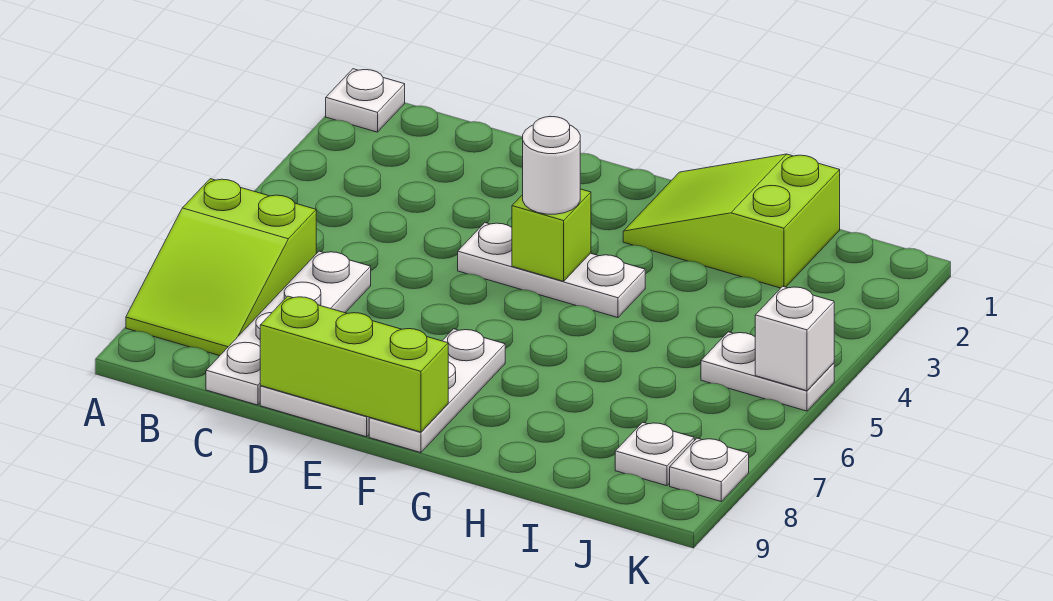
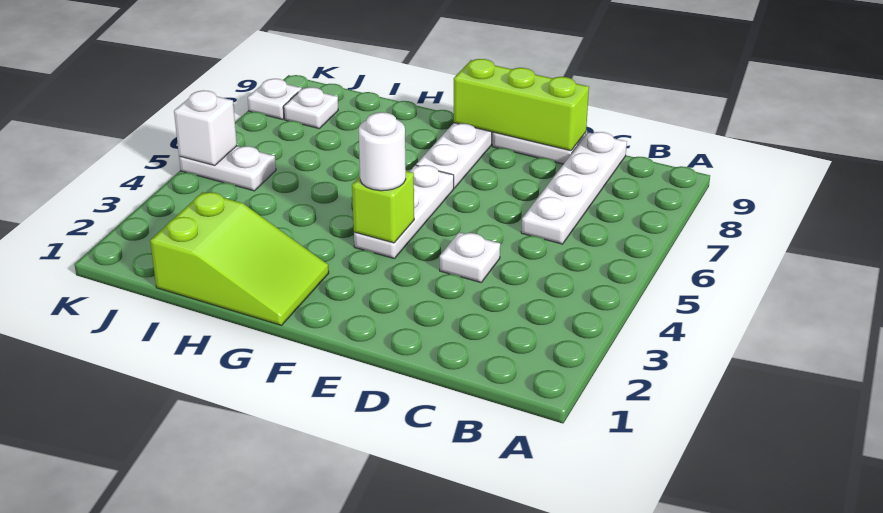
white plate A1 level 1 -> white plate D4 level 1
lime slope A6:B8 level 1 top 6 -> none
white plate E4:G4 level 1 -> white plate F4:F6 level 1

